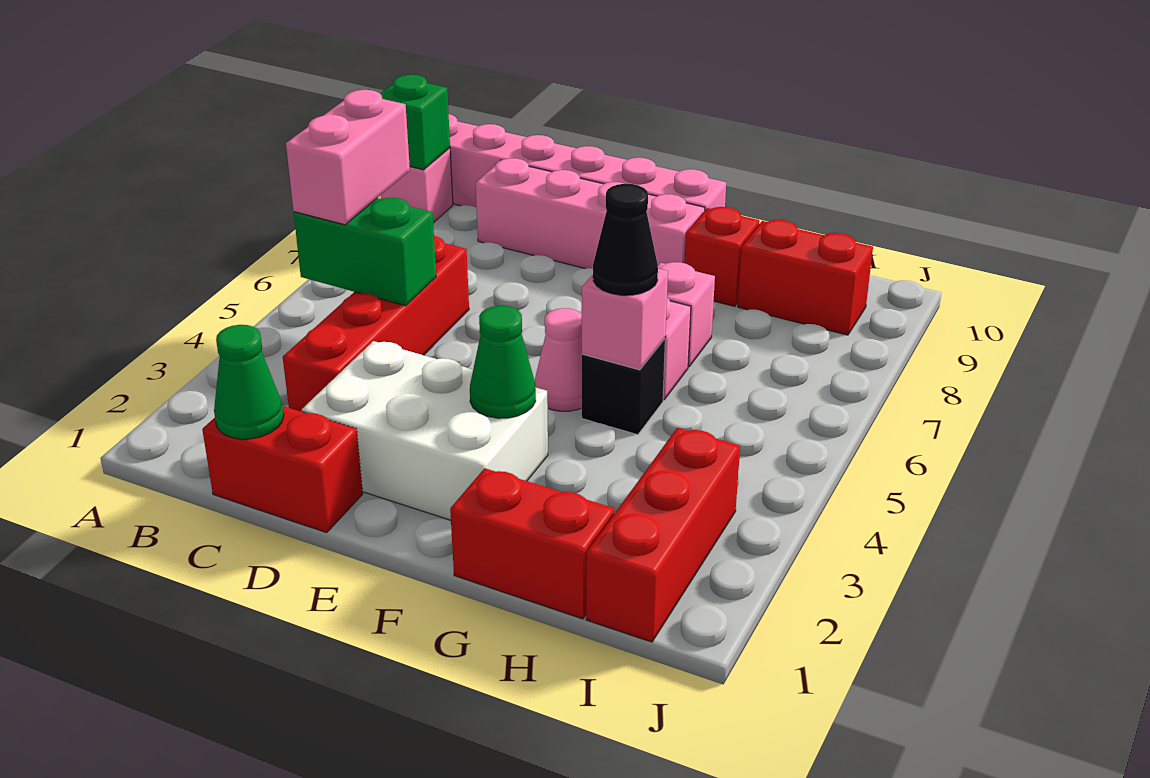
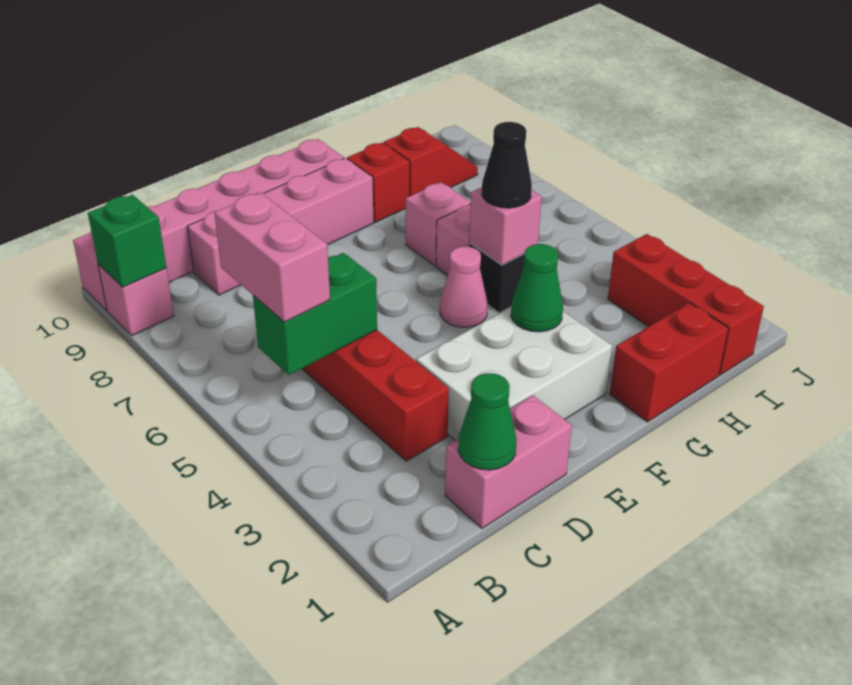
red brick C1:D1 level 1 -> pink brick C1:D1 level 1
red brick H9:I9 level 1 -> red slope H9:I9 level 1 top H

